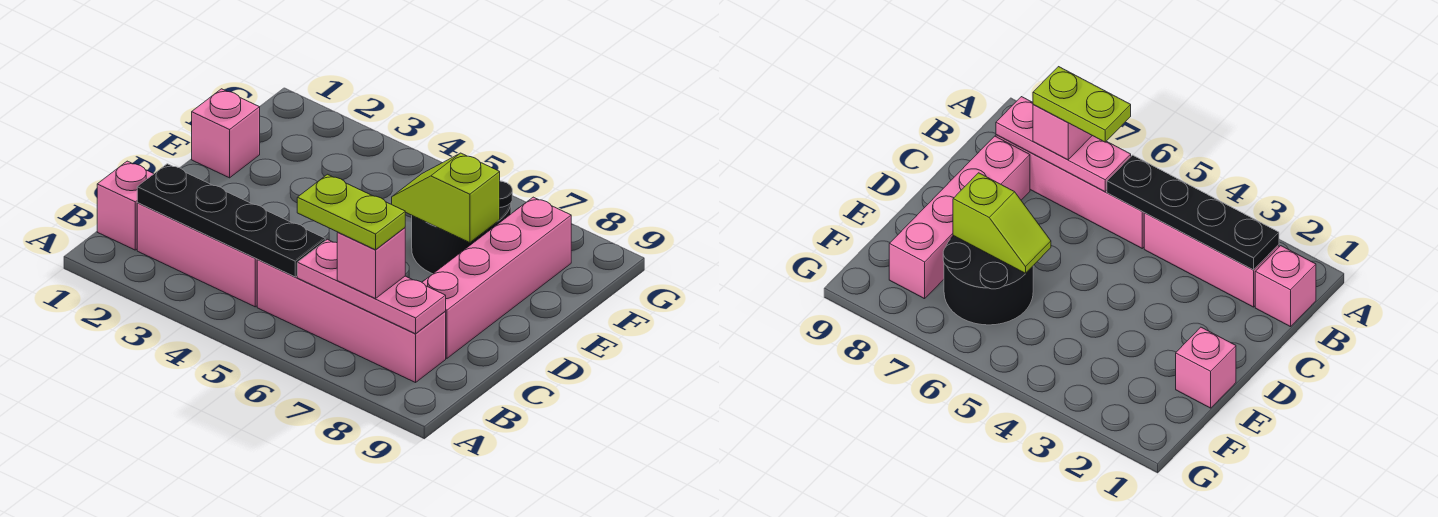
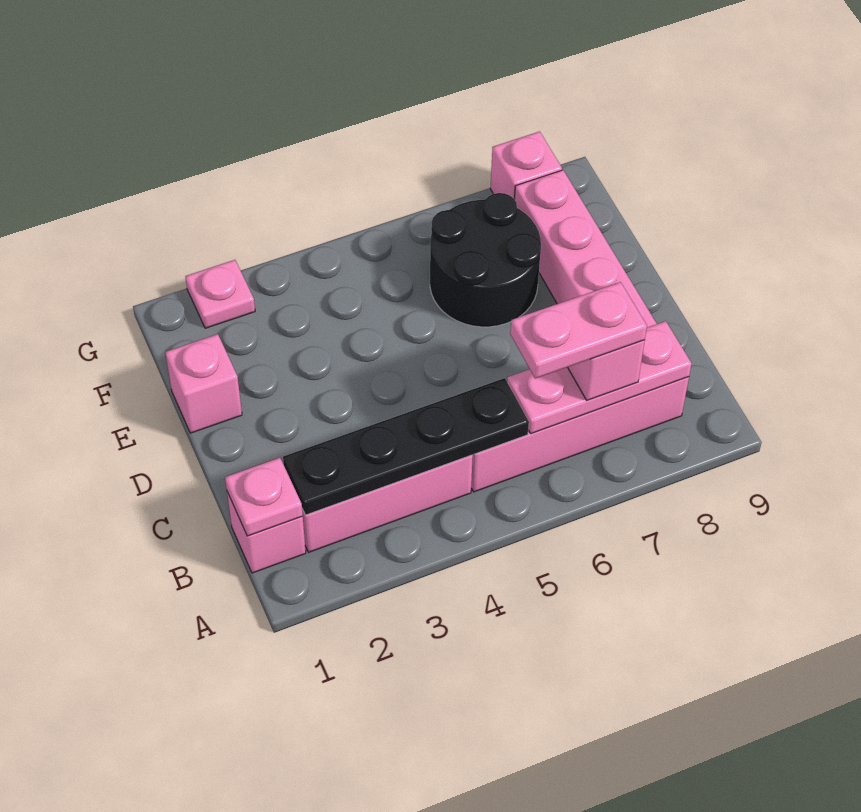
none -> pink plate B1 level 2
lime plate B6:B7 level 4 -> pink plate B6:B7 level 4
lime slope E6:E7 level 2 top 7 -> none
none -> pink plate G2 level 1
none -> pink brick G8 level 1

